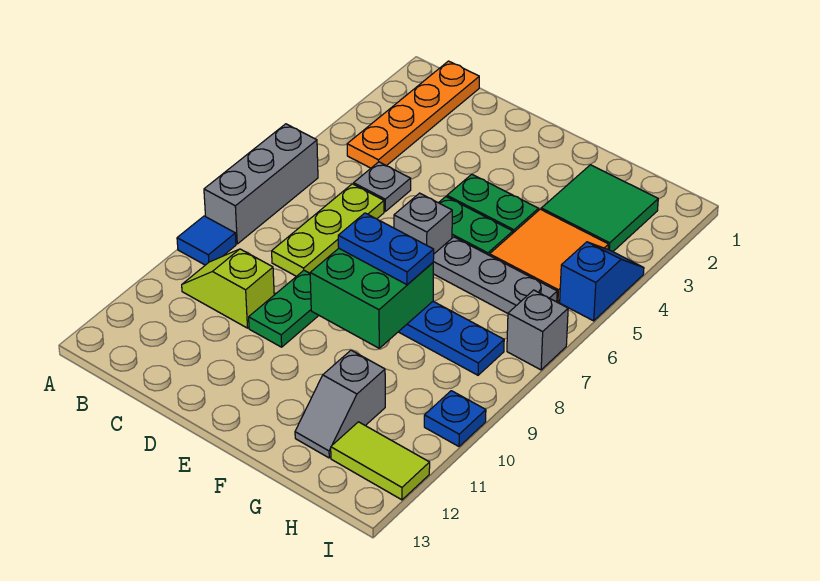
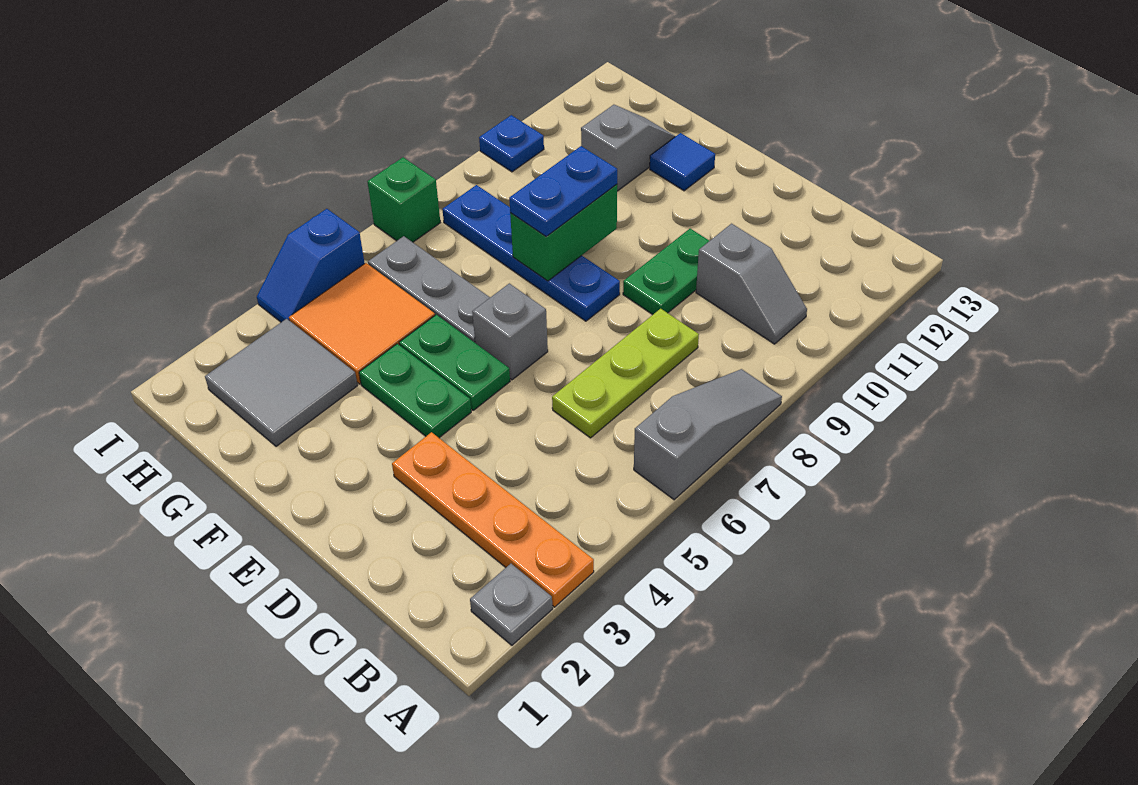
grey brick A6:A8 level 1 -> grey slope A6:A8 level 1 top 6
blue tile A9 level 1 -> blue tile F12 level 1
orange plate B1:B4 level 1 -> orange plate A3:D3 level 1
lime slope B10:C10 level 1 top C -> grey slope B10:C10 level 1 top C
grey plate C5 level 1 -> grey plate A2 level 1
green brick E8:F9 level 2 -> green brick F8:F9 level 2
blue plate E8:F8 level 3 -> blue plate F8:F9 level 3
green tile G2:H3 level 1 -> grey tile G2:H3 level 1
lime tile H12:I12 level 1 -> none
grey brick I7 level 1 -> green brick I7 level 1

